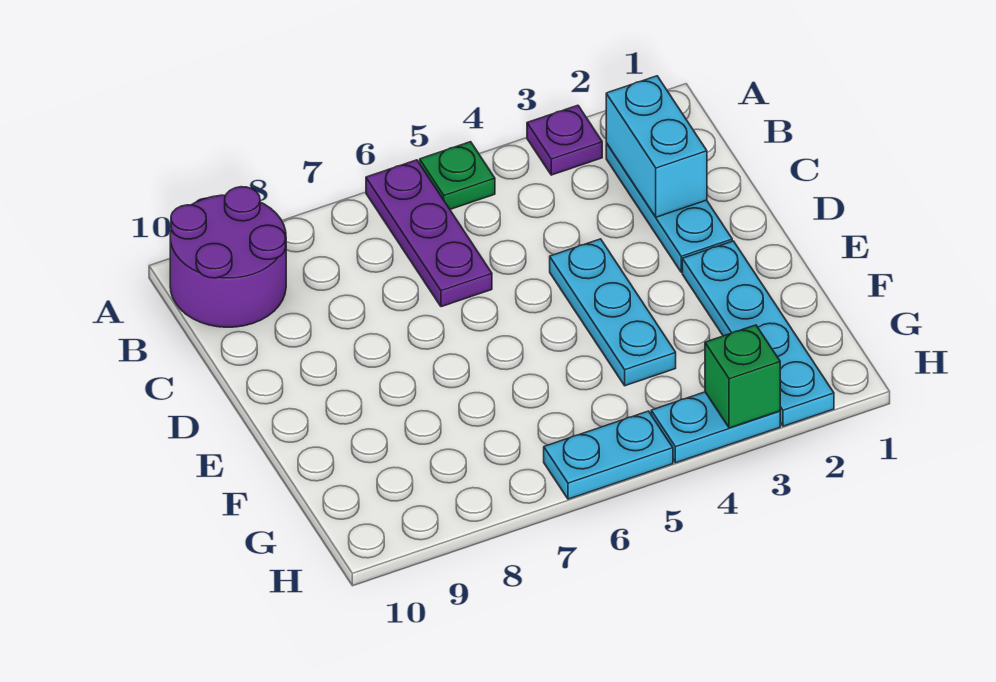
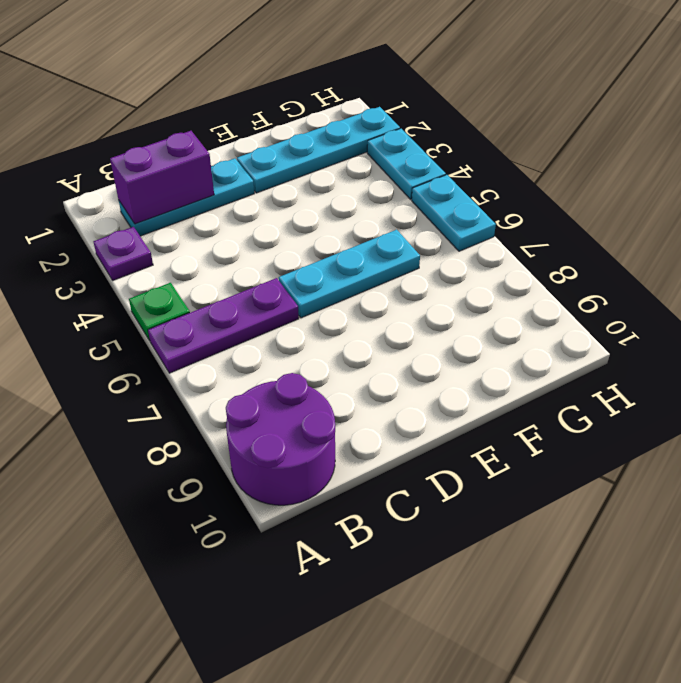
cyan brick B2:C2 level 2 -> purple brick B2:C2 level 2
cyan plate D4:F4 level 1 -> cyan plate D6:F6 level 1
green brick H3 level 2 -> none

